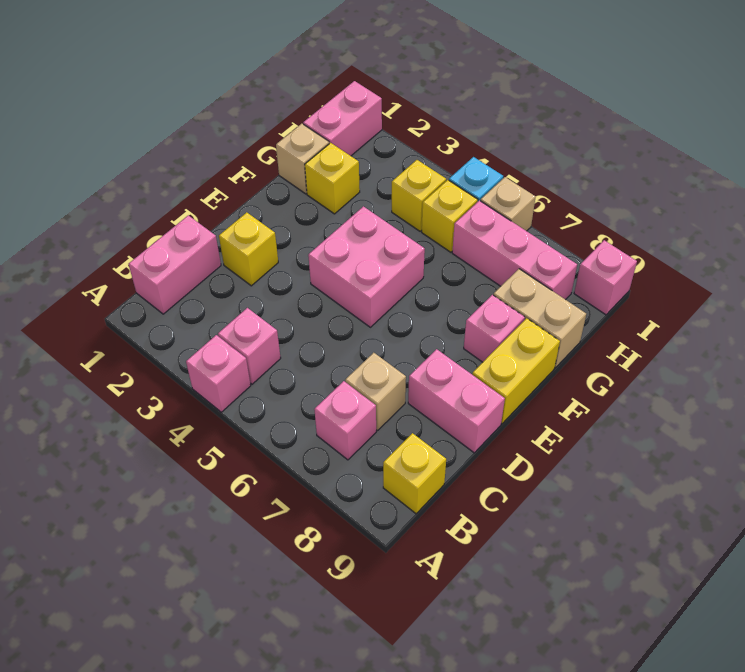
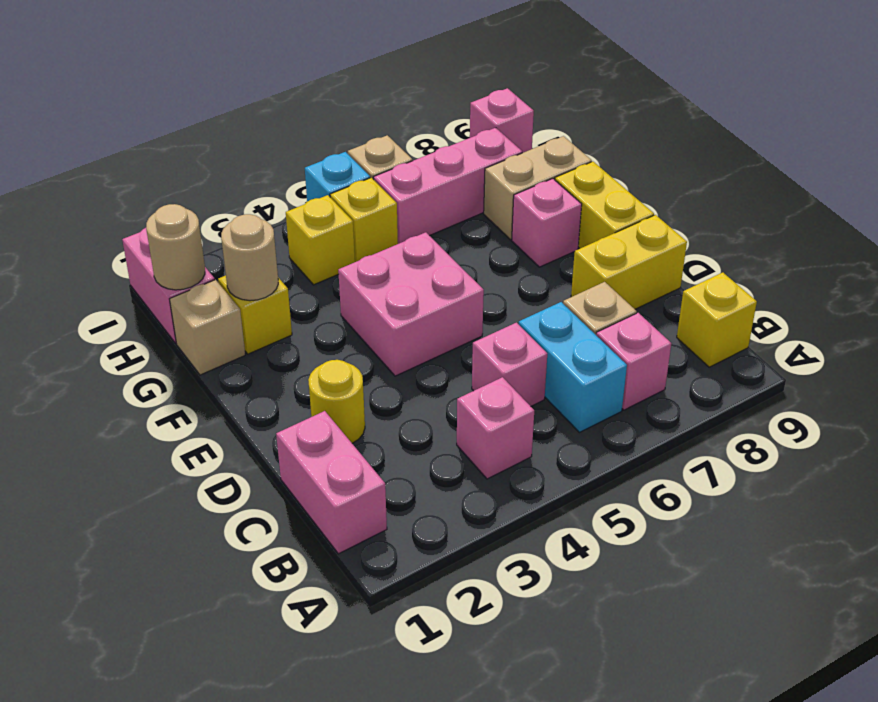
pink brick A4 level 1 -> pink brick C5 level 1
none -> cyan brick B6:C6 level 1
yellow brick D2 level 1 -> yellow round brick D2 level 1
pink brick D8:D9 level 1 -> yellow brick D8:D9 level 1
none -> tan round brick G2 level 2
none -> tan round brick H1 level 2

